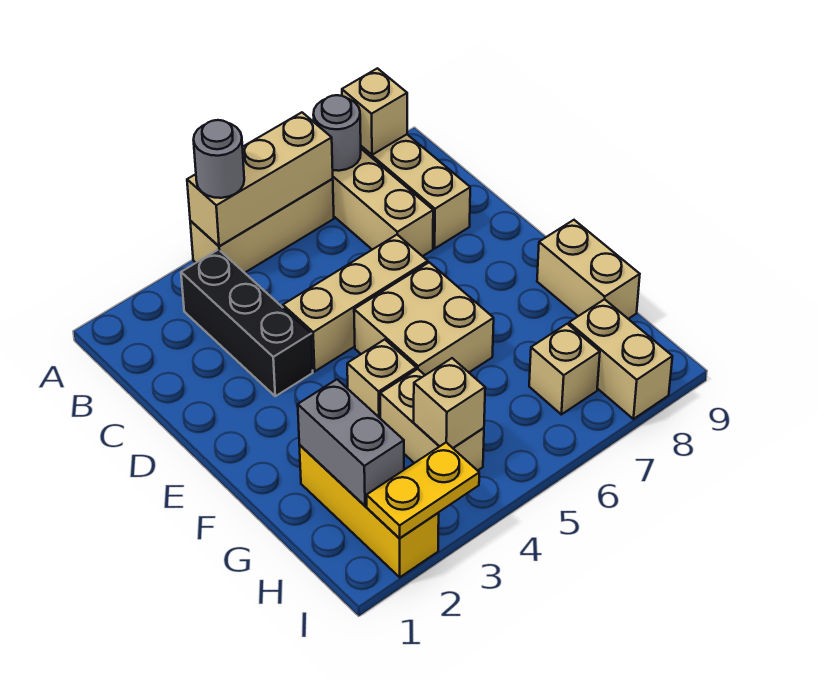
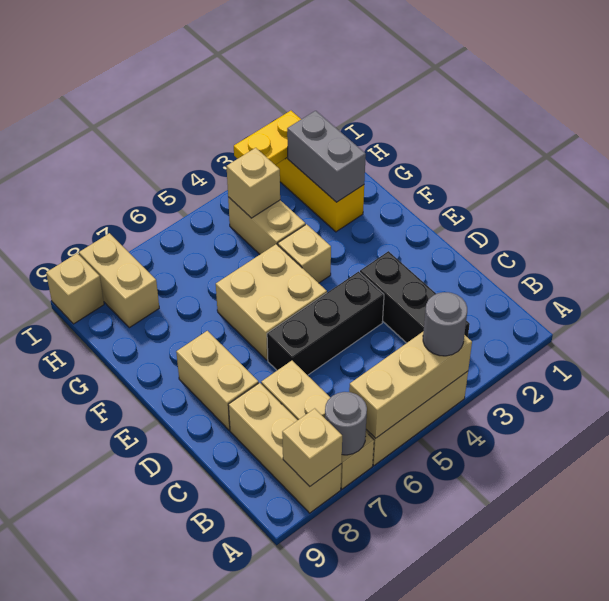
tan brick D4:D6 level 1 -> black brick D4:D6 level 1
tan brick F9:G9 level 1 -> tan brick D8:E8 level 1
tan brick H7 level 1 -> tan brick I9 level 1

